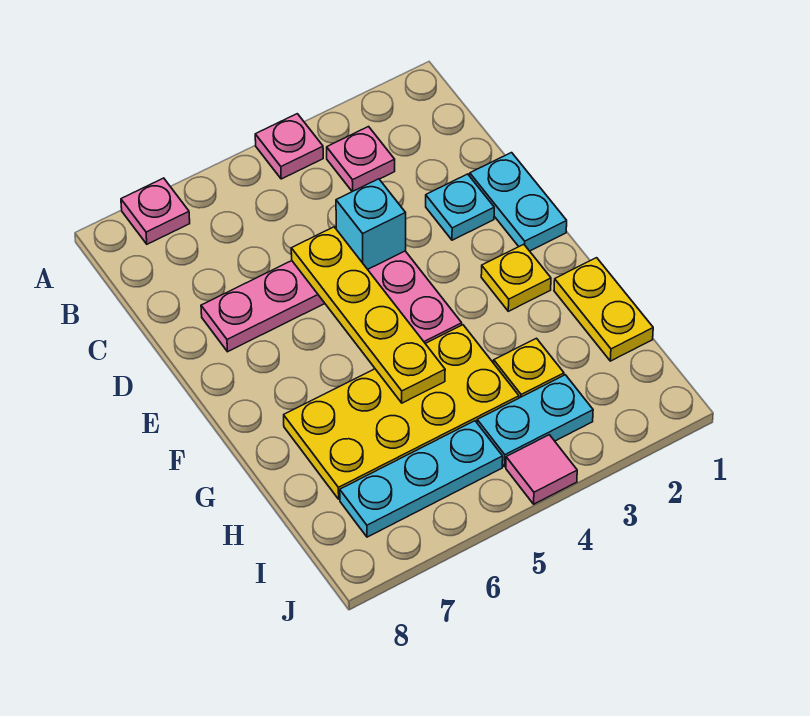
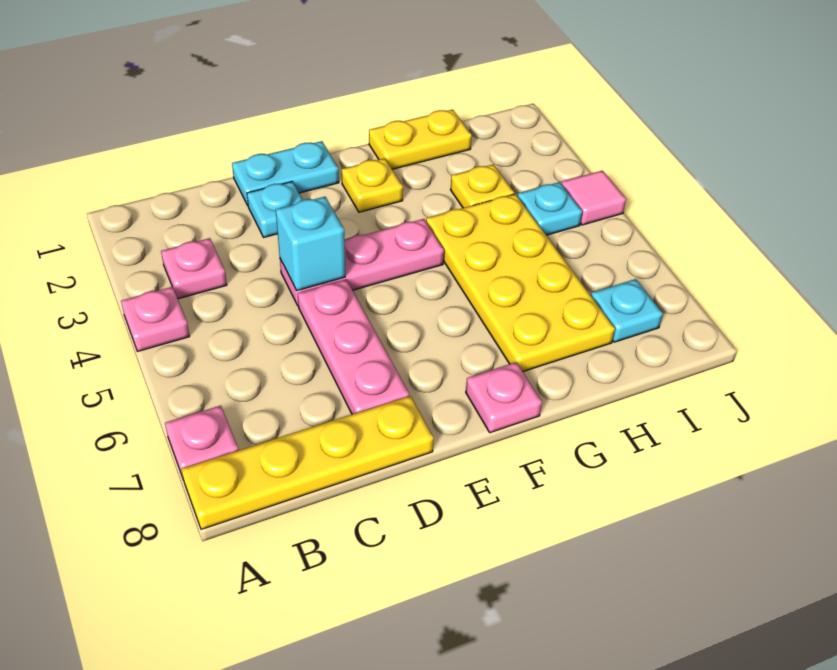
yellow plate D5:G5 level 2 -> yellow plate A8:D8 level 1
none -> pink plate F8 level 1
cyan plate I3:I4 level 1 -> cyan plate I4 level 1
cyan plate I5:I7 level 1 -> cyan plate I7 level 1

